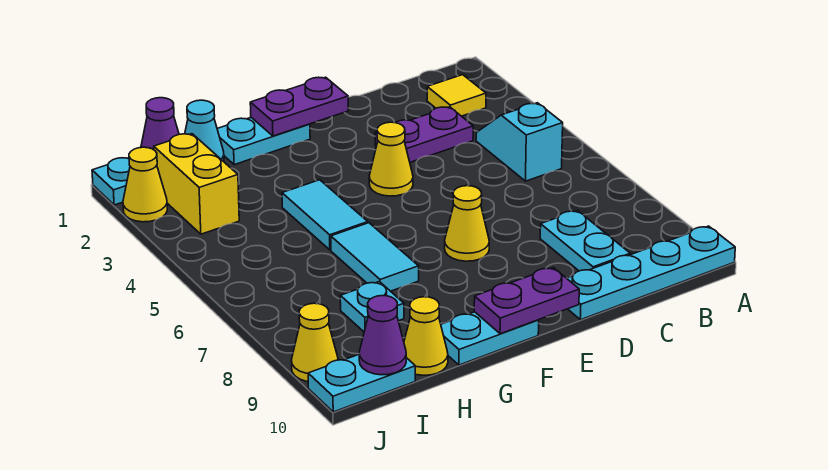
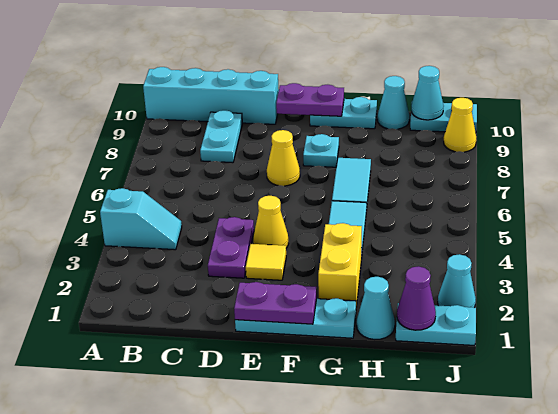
cyan plate A10:D10 level 1 -> cyan brick A10:D10 level 1
yellow tile B2 level 1 -> yellow tile E3 level 1
cyan slope B4:B5 level 1 top 5 -> cyan slope A4:B4 level 1 top A
purple plate C3:D3 level 1 -> purple plate D3:D4 level 1
cyan plate F1:G1 level 1 -> cyan plate E1:G1 level 1
cyan plate H8 level 1 -> cyan plate F8 level 1
yellow cone H10 level 1 -> cyan cone H10 level 1
yellow brick I2:I3 level 1 -> yellow brick G2:G3 level 1
purple cone I10 level 2 -> cyan cone I10 level 2
yellow cone J2 level 1 -> cyan cone J2 level 1

